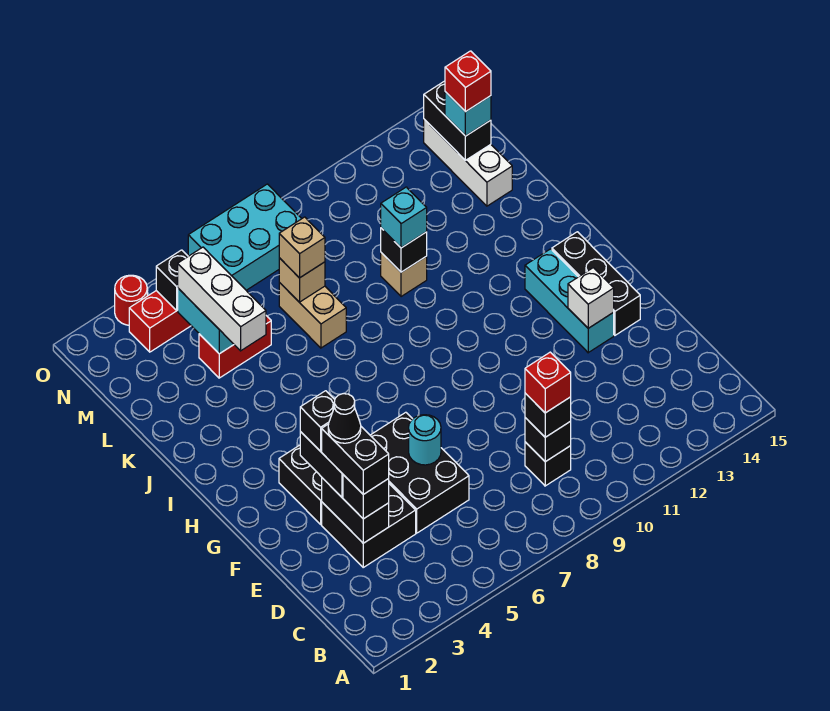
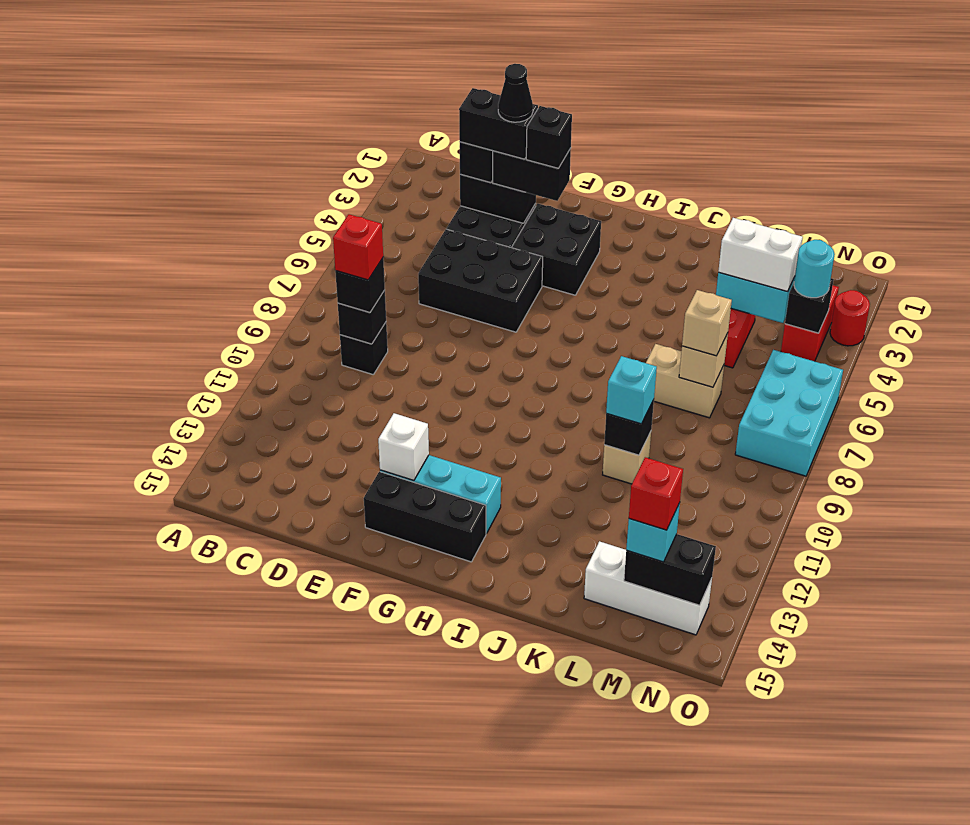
cyan round brick E6 level 2 -> cyan round brick N4 level 3
white brick K4:M4 level 3 -> white brick L4:M4 level 3

